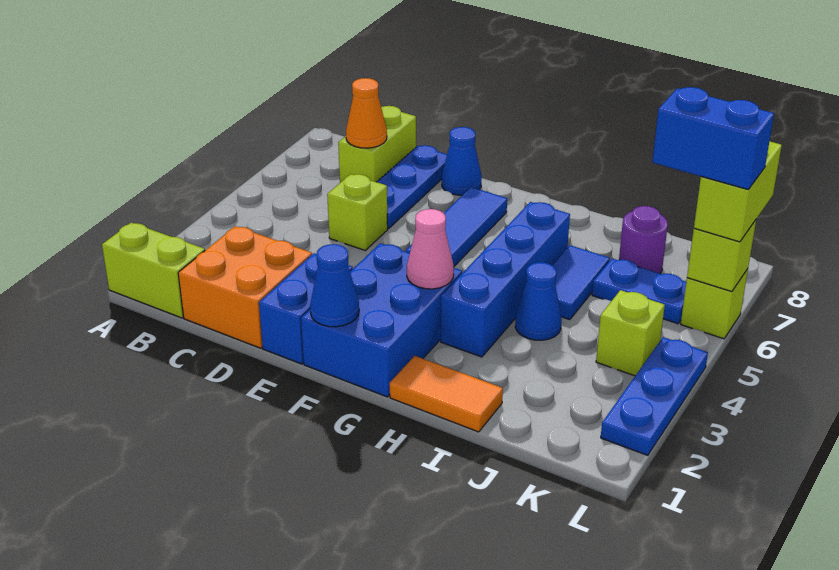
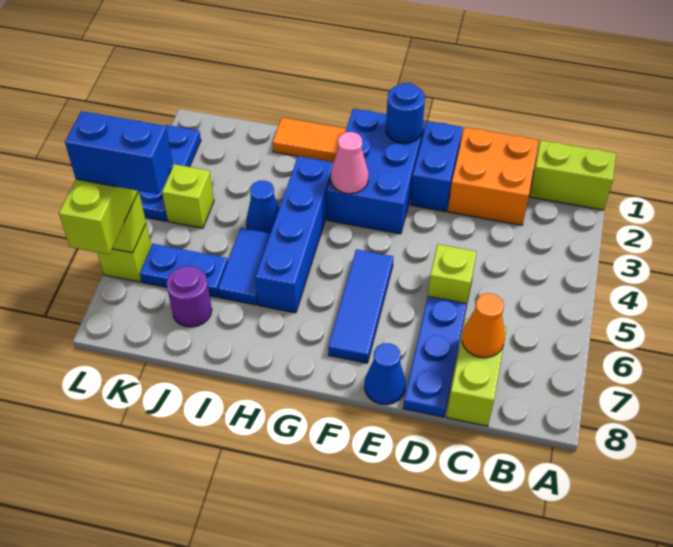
blue cone F1 level 2 -> blue round brick F1 level 2

